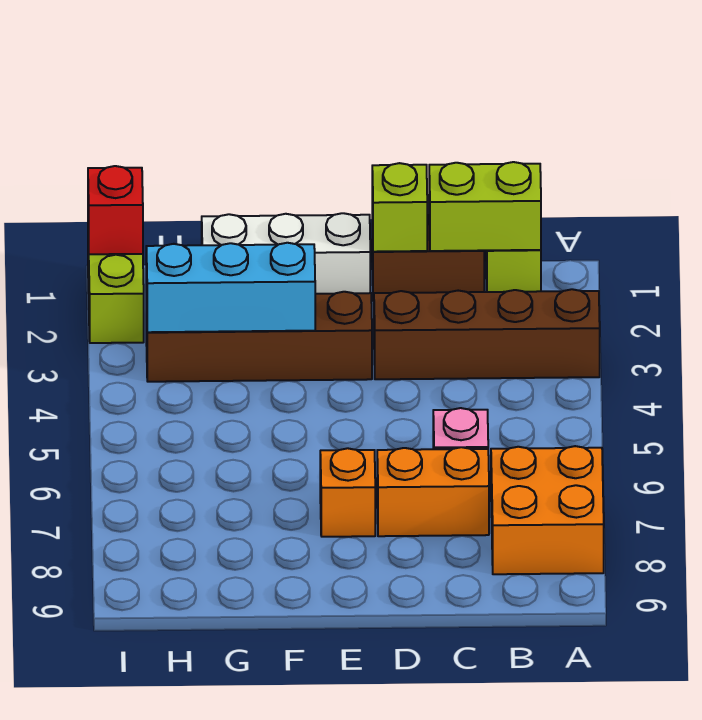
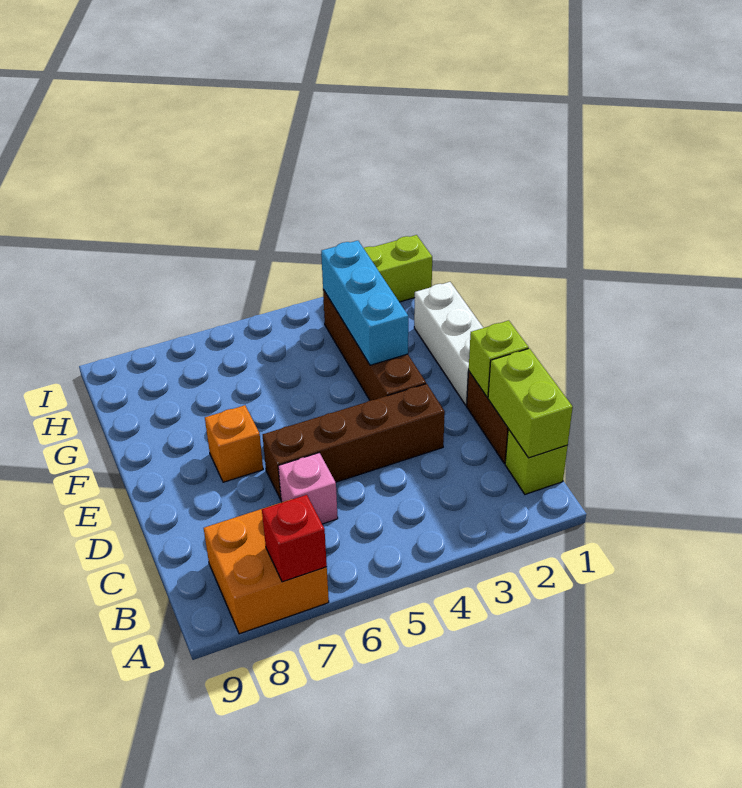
brown brick A3:D3 level 1 -> brown brick D3:D6 level 1
orange brick C7:D7 level 1 -> none
red brick I1 level 2 -> red brick A7 level 2

